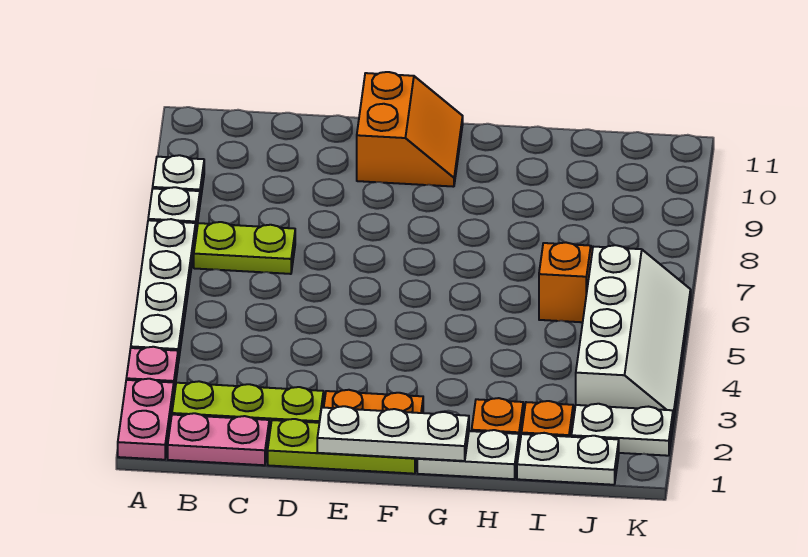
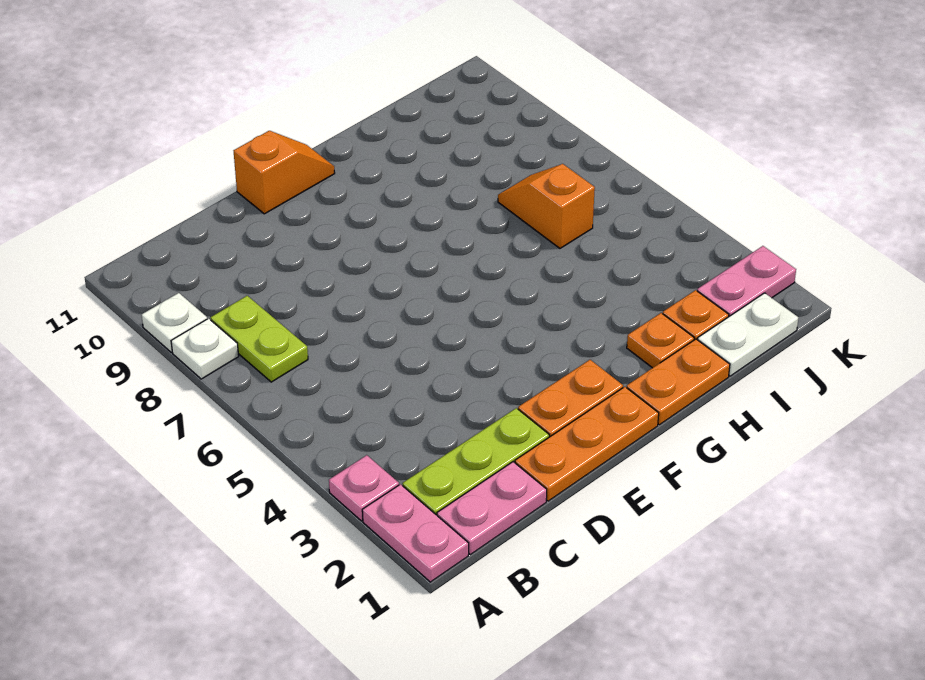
white plate A4:A7 level 1 -> none
lime plate B7:C7 level 1 -> lime plate B7:B8 level 1
lime plate D1:F1 level 1 -> orange plate D1:F1 level 1
white plate E1:G1 level 2 -> none
orange slope E10:F11 level 1 top E -> orange slope E11:F11 level 1 top E
white plate G1:H1 level 1 -> orange plate G1:H1 level 1
white plate J2:K2 level 1 -> pink plate J2:K2 level 1
white slope J3:K6 level 1 top J -> none

